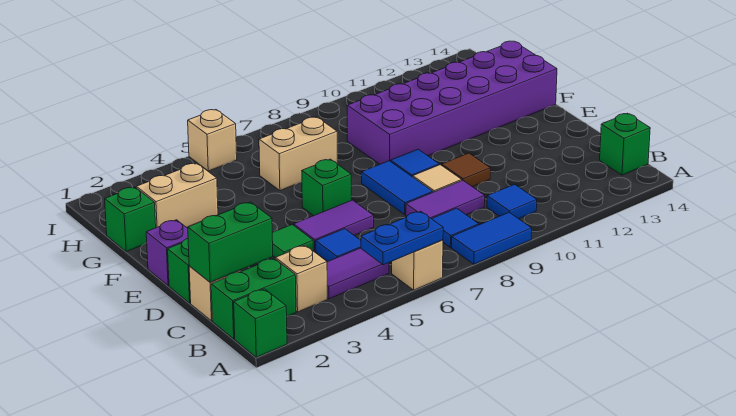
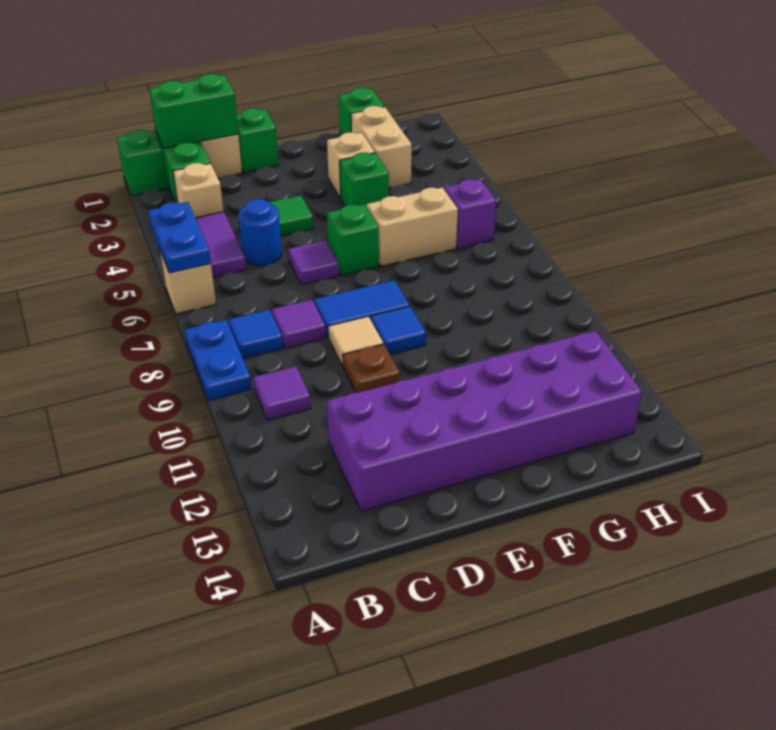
blue tile A8:A9 level 1 -> blue plate A8:A9 level 1
blue tile B10 level 1 -> purple tile B10 level 1
green brick B14 level 1 -> green brick F4 level 1
green brick C1:C2 level 2 -> green brick B1:C1 level 2
blue tile C5 level 1 -> blue round brick C5 level 1
purple tile C8:C9 level 1 -> purple tile C8 level 1
purple tile D5:D6 level 1 -> purple tile D6 level 1
brown tile D10 level 1 -> brown plate D10 level 1
purple brick E1 level 1 -> purple brick H6 level 1
purple brick F9:G14 level 1 -> purple brick C12:H13 level 1
tan brick G6:G7 level 1 -> tan brick F6:G6 level 1
tan brick I5 level 1 -> tan brick F3 level 1

